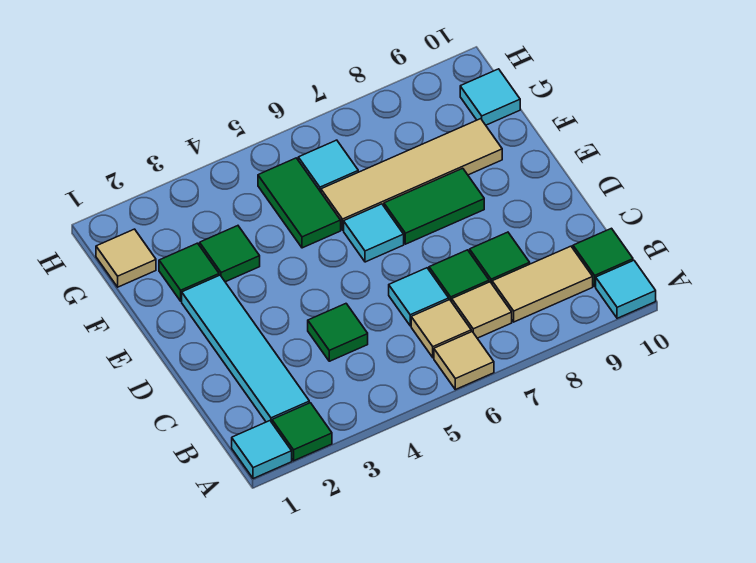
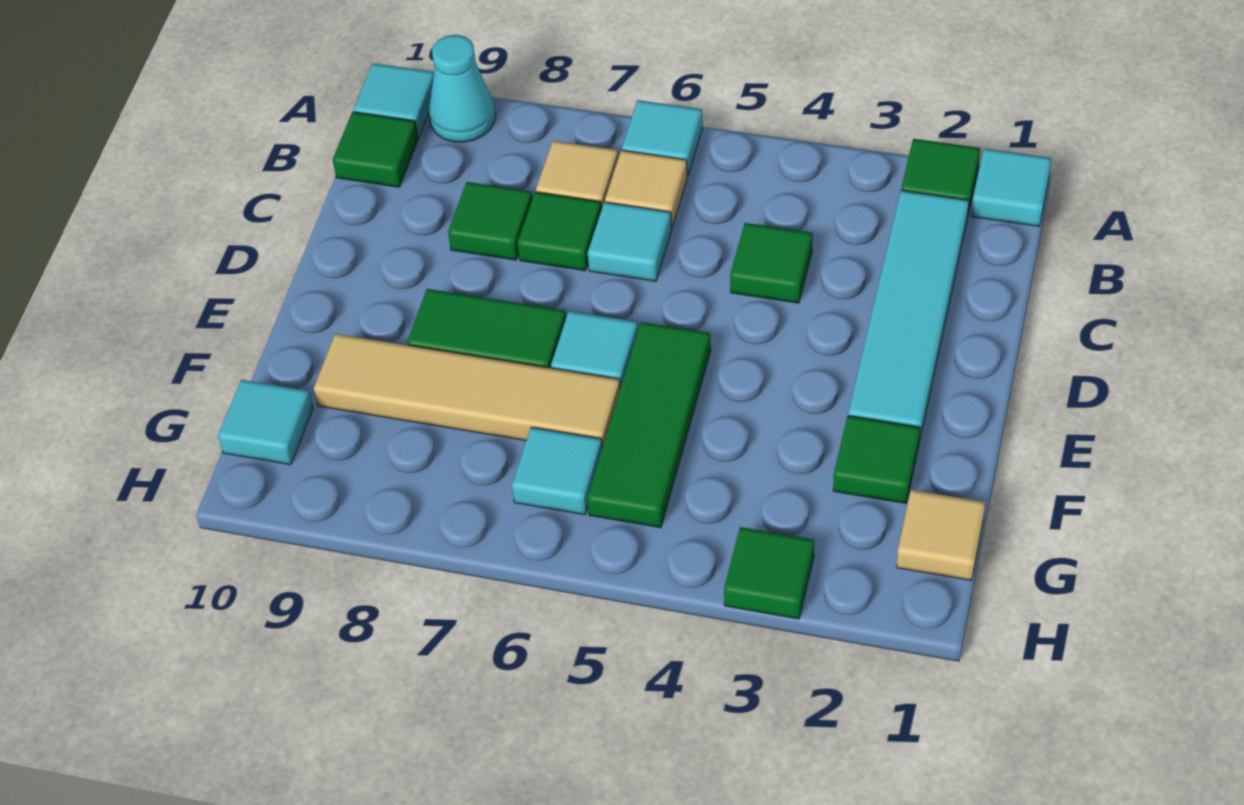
tan tile A6 level 1 -> cyan tile A6 level 1
none -> cyan cone A9 level 1
tan tile B8:B9 level 1 -> none
green tile F3 level 1 -> green tile H3 level 1
green tile F5:G5 level 1 -> green tile E5:G5 level 1

